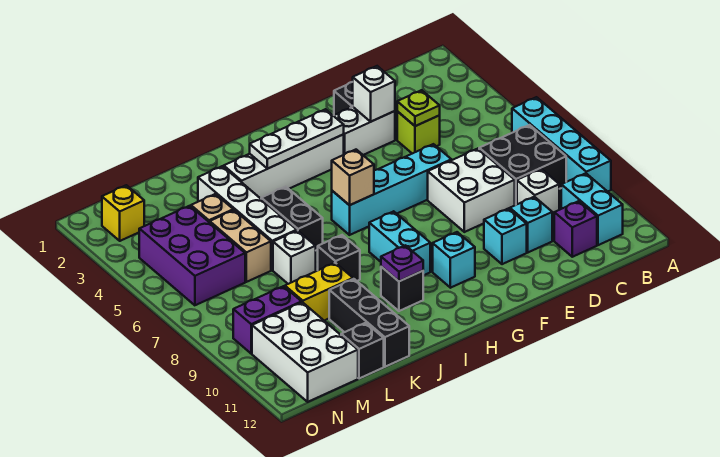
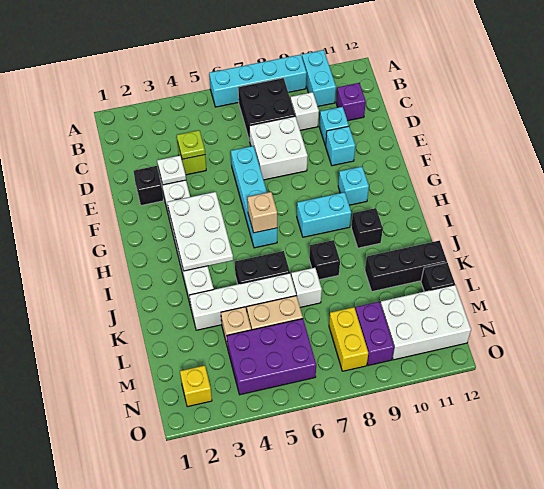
cyan brick B10:B11 level 1 -> cyan brick A10:B10 level 1
white brick E3 level 2 -> white plate E3 level 2
white plate G3:I3 level 2 -> white plate G3:I4 level 2
purple plate I10 level 2 -> none
yellow brick K9:L9 level 1 -> yellow brick M8:N8 level 1

